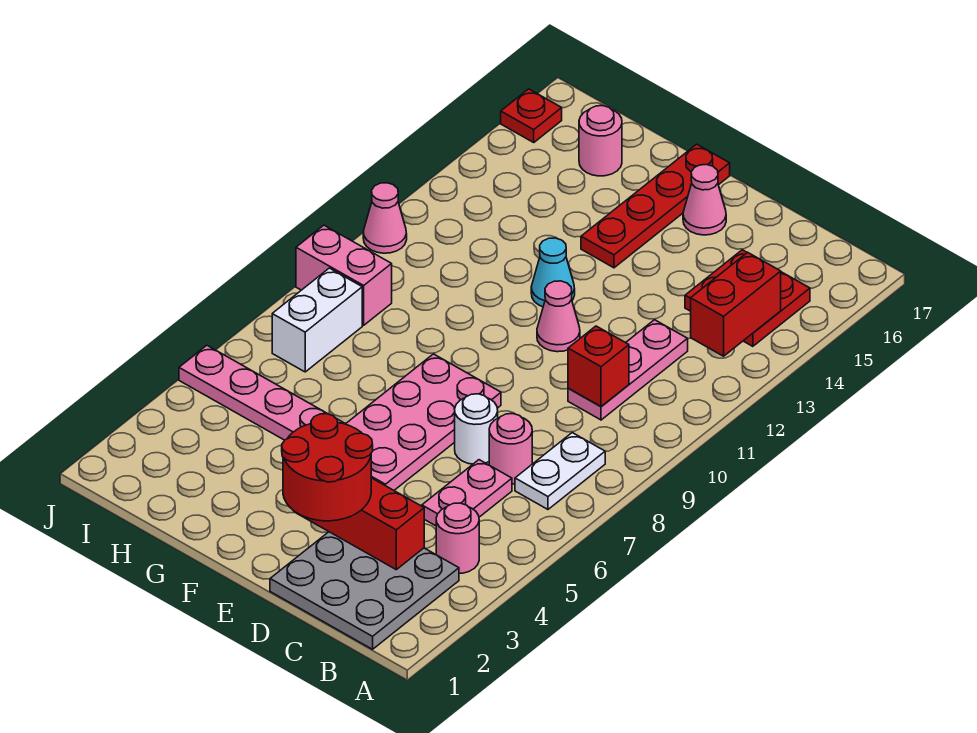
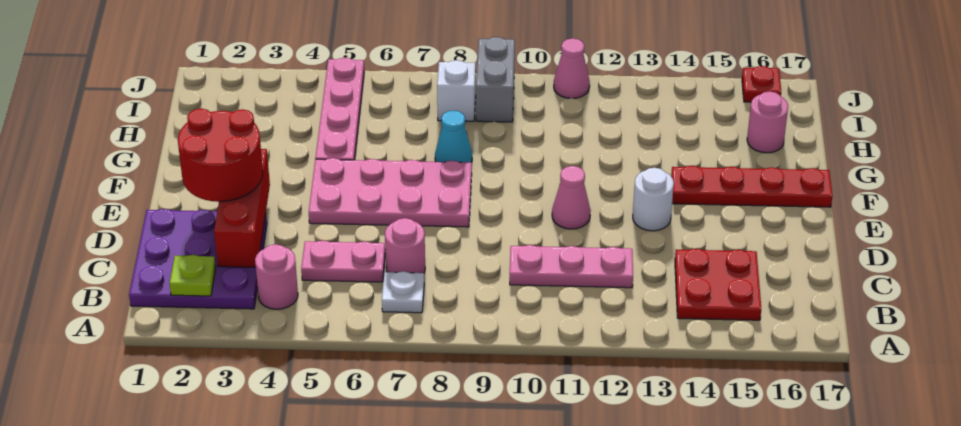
grey plate B1:D3 level 1 -> purple plate B1:D3 level 1
none -> lime plate B2 level 2
white plate B7:B8 level 1 -> white plate B7 level 1
red brick B13:B14 level 2 -> none
red brick C10 level 2 -> none
white round brick D7 level 1 -> white round brick E13 level 1
pink cone E16 level 1 -> none
cyan cone F12 level 1 -> cyan cone G8 level 1
white brick I7:I8 level 1 -> white brick I8 level 1
pink brick I9:J9 level 1 -> grey brick I9:J9 level 1

